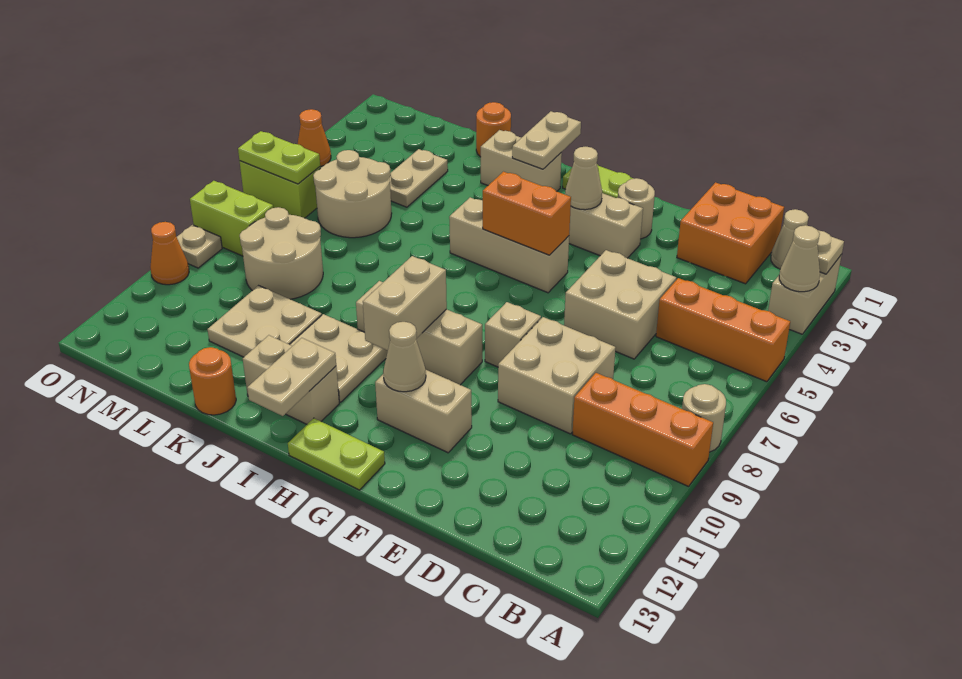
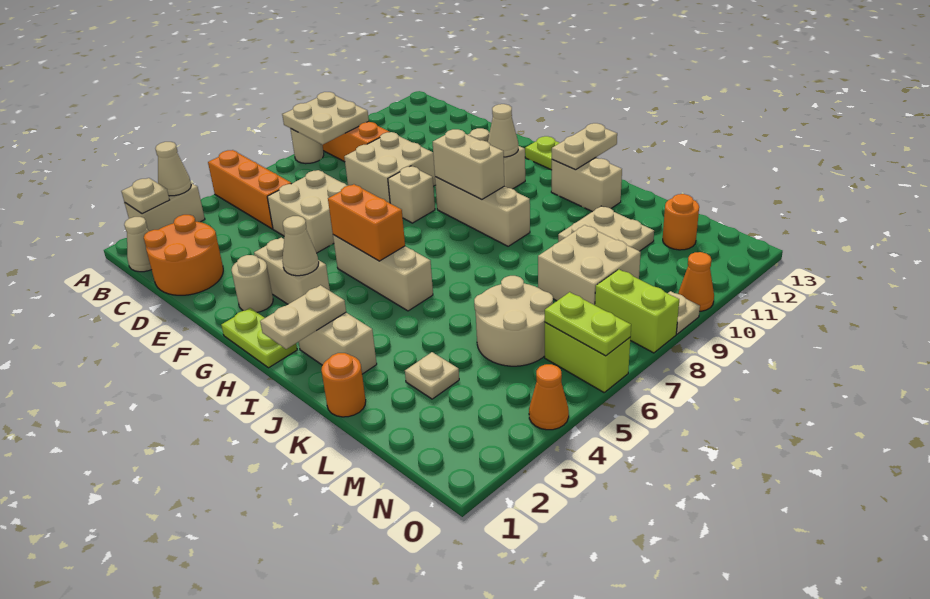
orange brick C1:D2 level 1 -> orange round brick C1:D2 level 1
tan brick H9:H10 level 2 -> tan brick G9:H9 level 2
tan plate I10:J11 level 1 -> tan plate A8:B9 level 2
orange round brick K13 level 1 -> orange round brick M12 level 1
tan plate L3:L4 level 1 -> tan plate L3 level 1
tan round brick L8:M9 level 1 -> tan brick L8:M9 level 1

